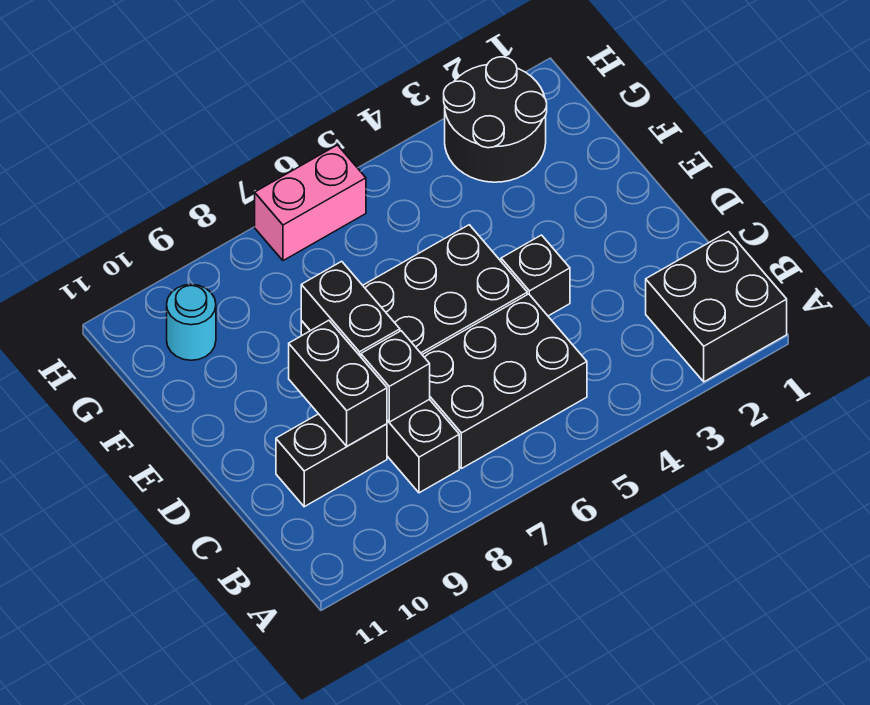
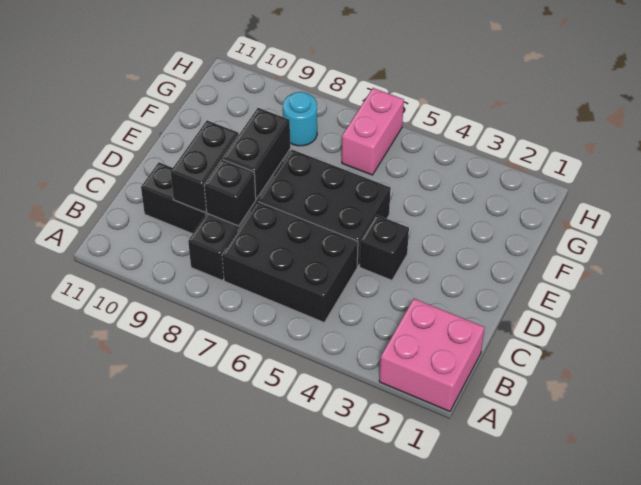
black brick A1:B2 level 1 -> pink brick A1:B2 level 1
black round brick G2:H3 level 1 -> none
cyan round brick G10 level 1 -> cyan round brick G8 level 1
pink brick H6:H7 level 1 -> pink brick G6:H6 level 1

